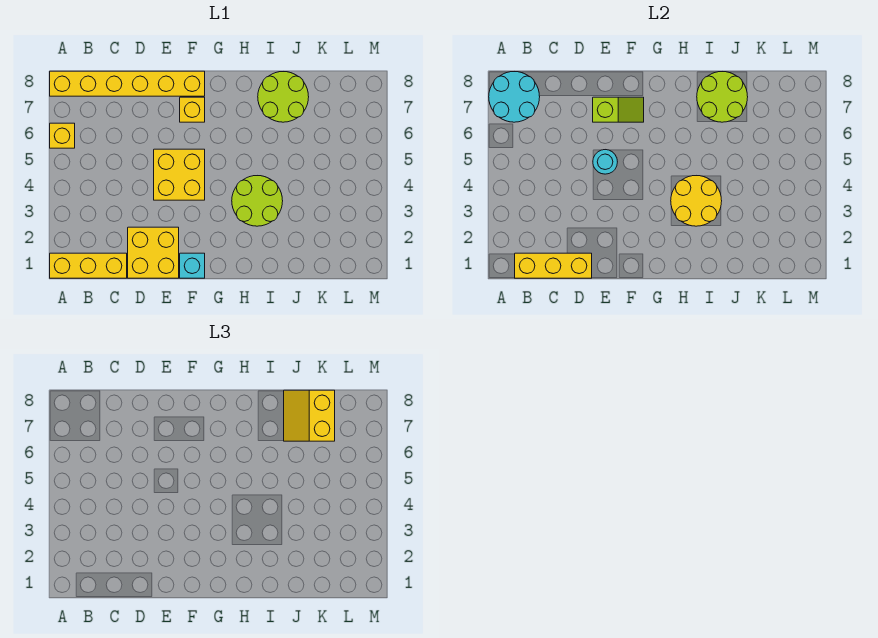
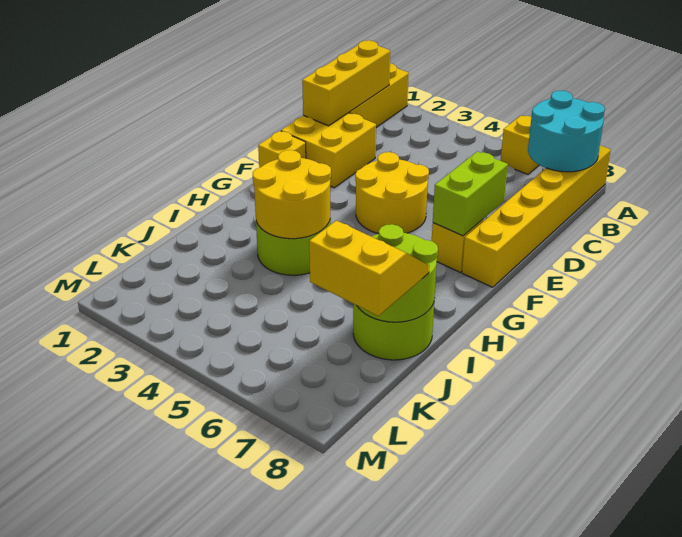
yellow brick E4:F5 level 1 -> yellow round brick E4:F5 level 1
cyan round brick E5 level 2 -> none
lime slope E7:F7 level 2 top E -> lime brick E7:F7 level 2
cyan brick F1 level 1 -> yellow brick F1 level 1

